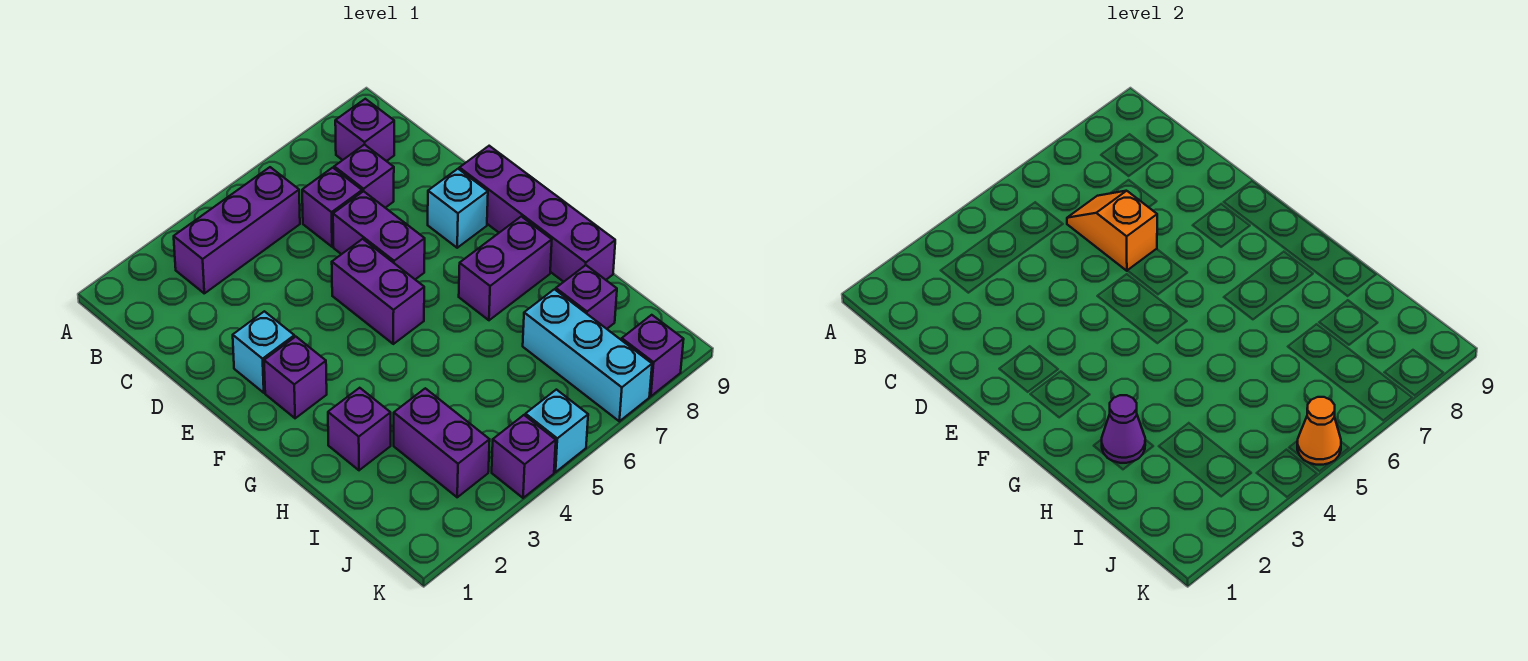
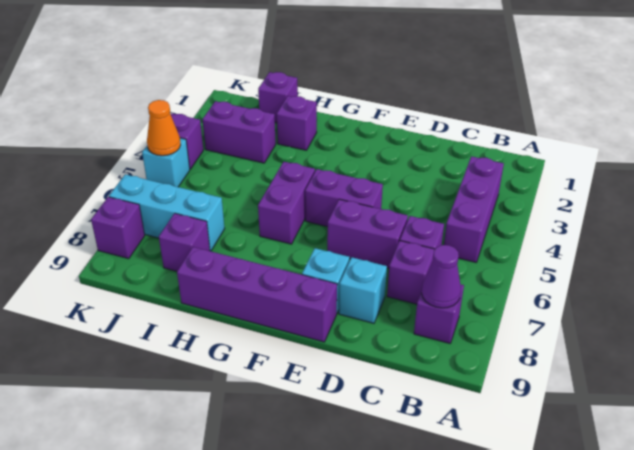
orange slope C6:D6 level 2 top D -> none
cyan brick E2 level 1 -> cyan brick D8 level 1
purple brick F2 level 1 -> purple brick I1 level 1
purple brick G7:G8 level 1 -> purple brick G5:G6 level 1
purple cone H2 level 2 -> purple cone B8 level 2

